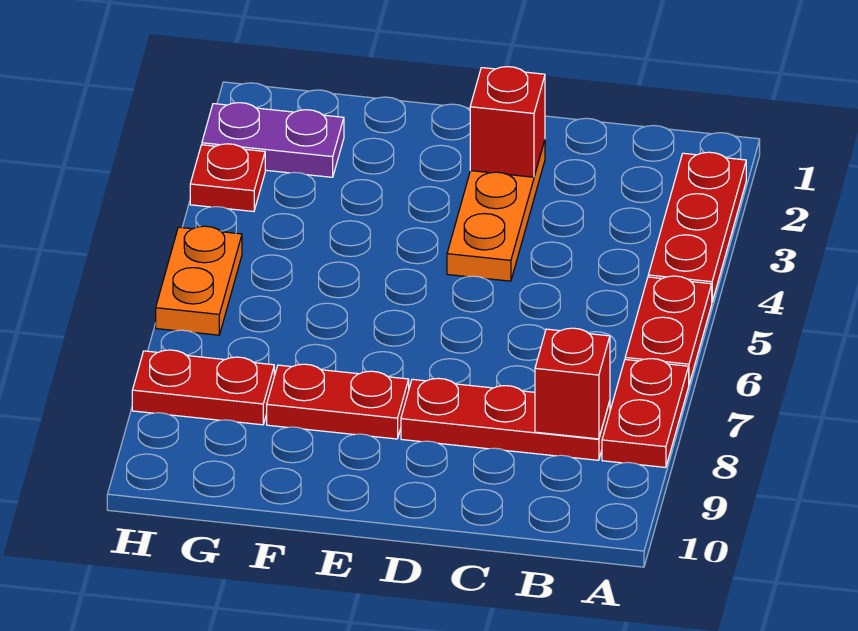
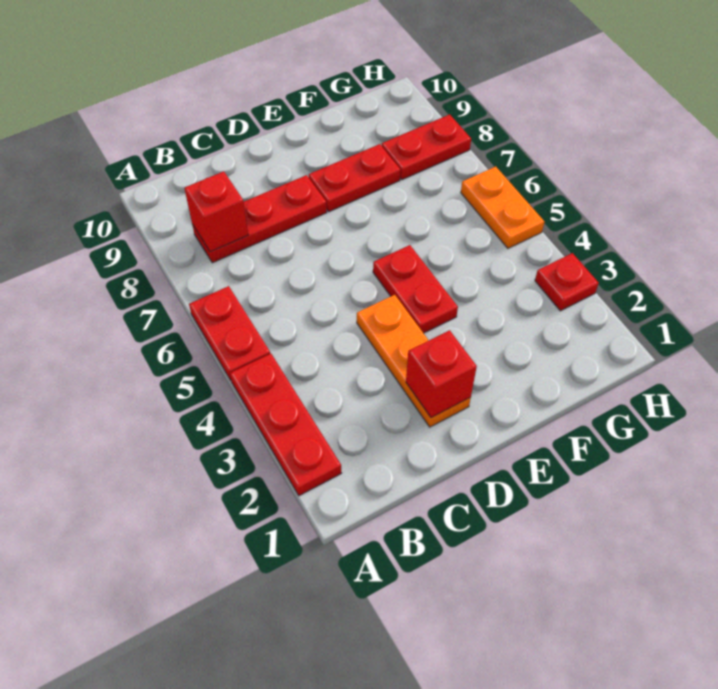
red plate A7:A8 level 1 -> red plate E4:E5 level 1
purple plate G2:H2 level 1 -> none

